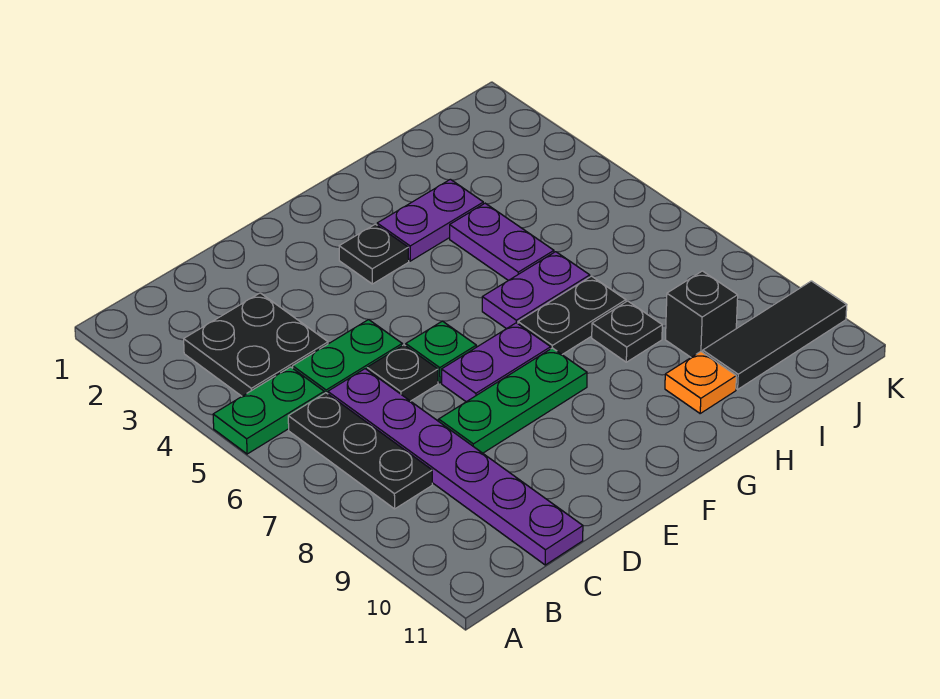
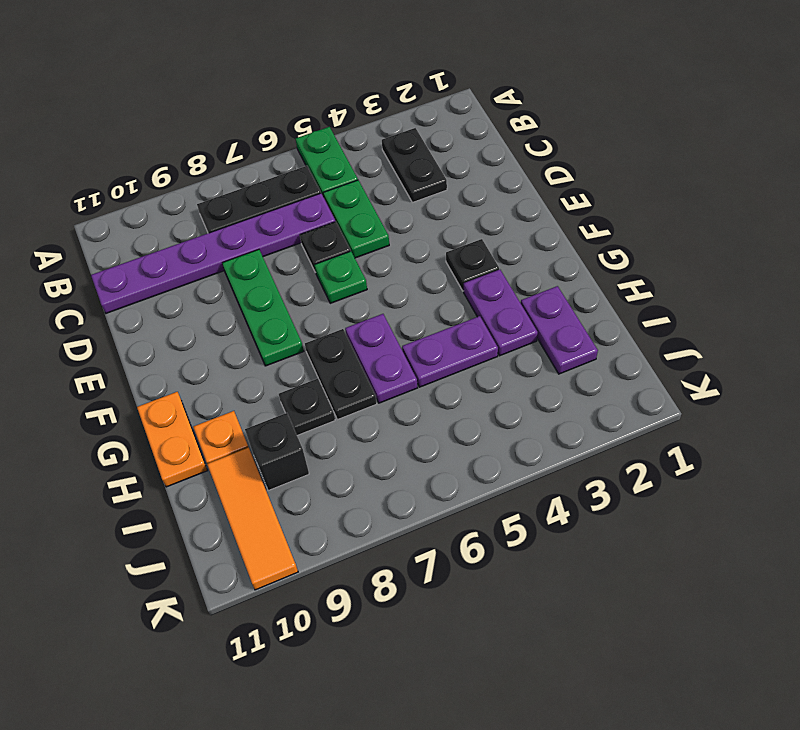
black plate B3:C4 level 1 -> black plate B3:C3 level 1
purple plate E7:F7 level 1 -> purple plate H2:I2 level 1
none -> orange plate G11:H11 level 1
black tile I10:K10 level 1 -> orange tile I10:K10 level 1

